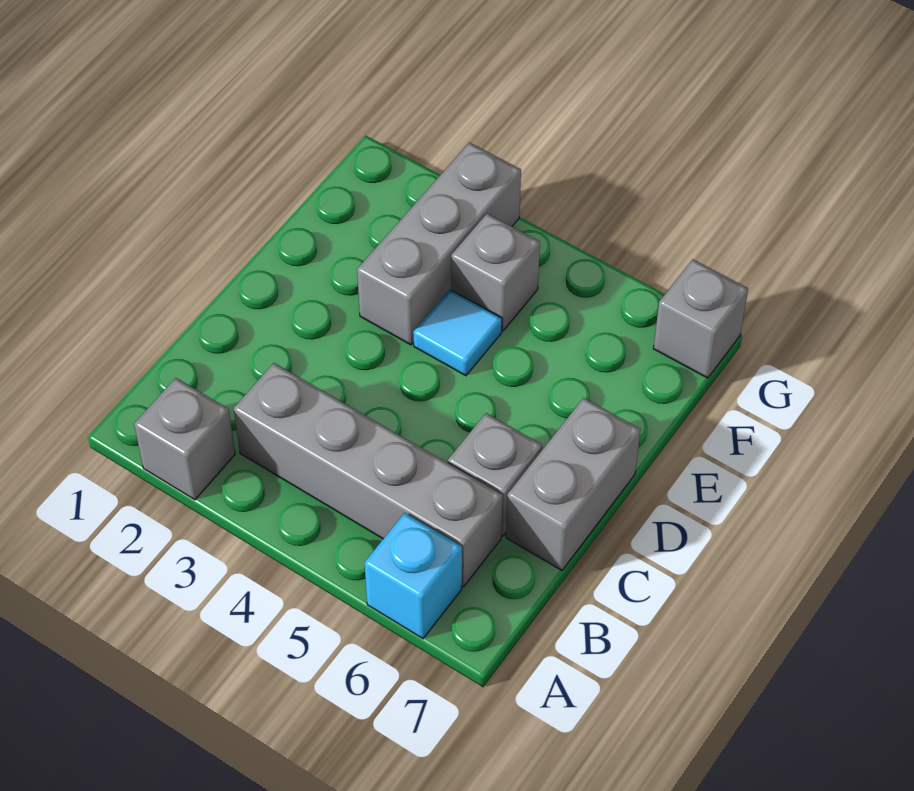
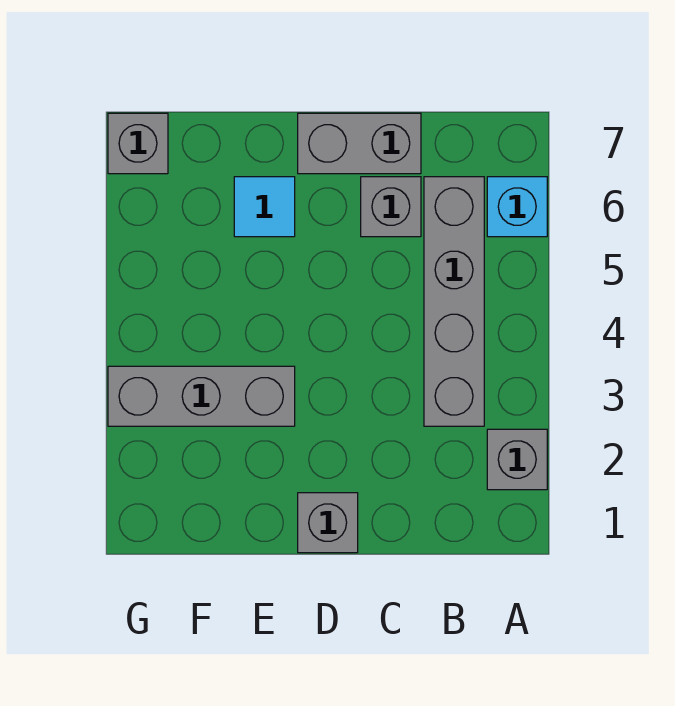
cyan tile E4 level 1 -> cyan tile E6 level 1
grey brick F4 level 1 -> grey brick D1 level 1

